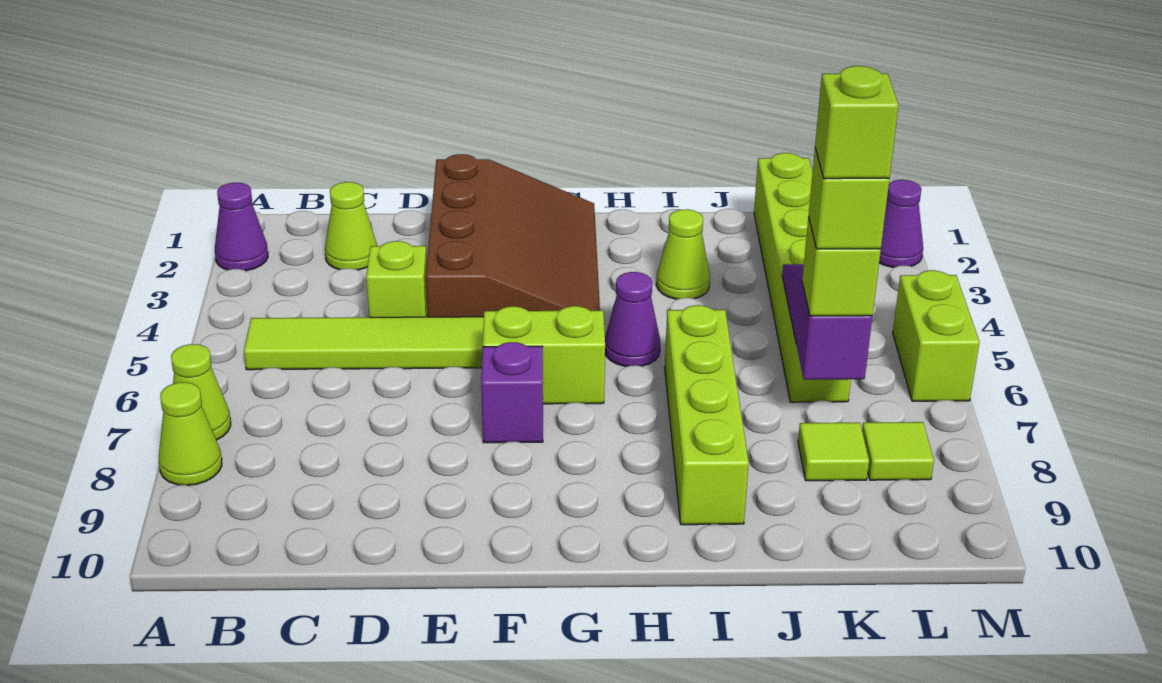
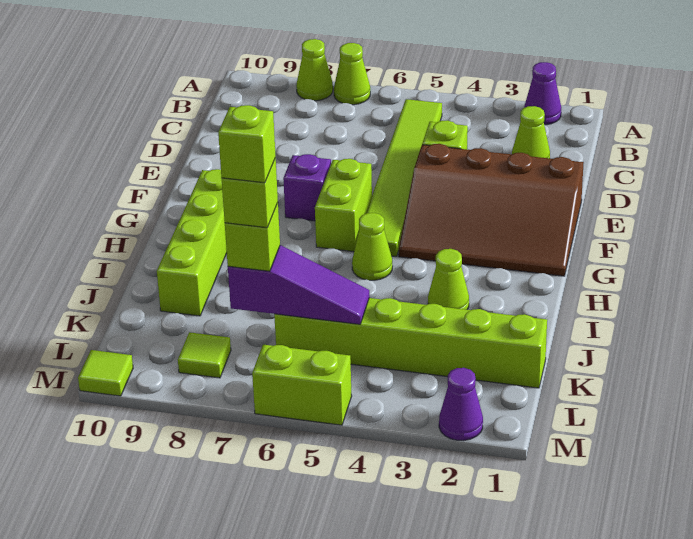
purple cone H5 level 1 -> lime cone H5 level 1
lime brick I6:I9 level 1 -> lime brick G9:J9 level 1
lime tile K8 level 1 -> lime tile M10 level 1

